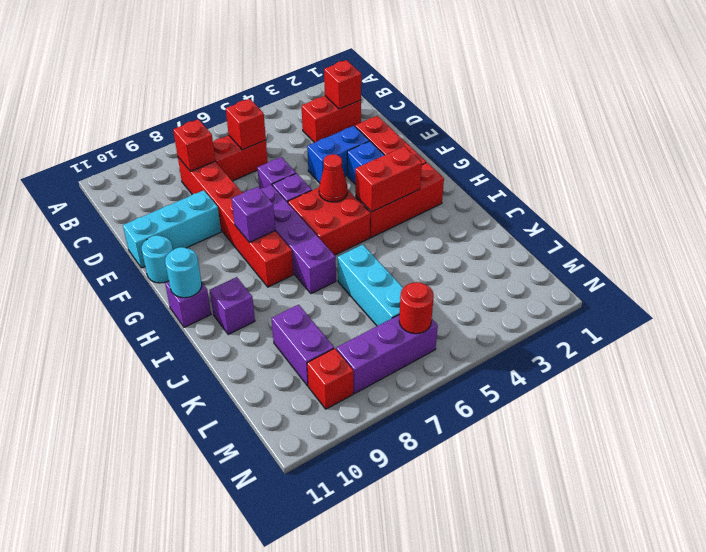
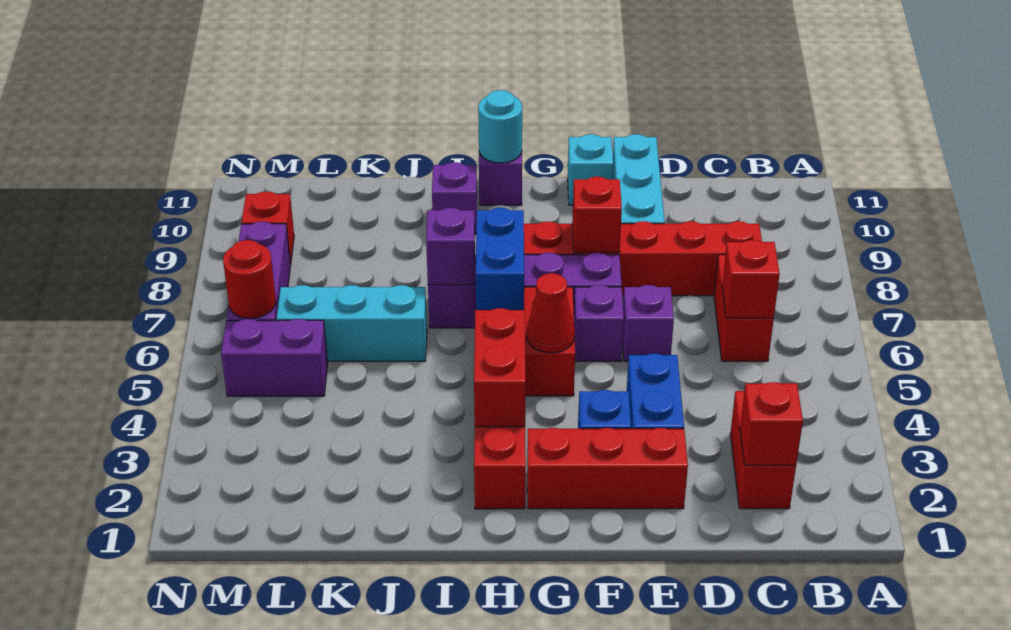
red brick C8 level 2 -> red brick F8 level 2
cyan round brick F11 level 1 -> cyan brick F11 level 1
purple brick G8 level 2 -> purple brick I7 level 2
none -> blue brick H6:H7 level 2
purple brick K9:L9 level 1 -> purple brick L5:M5 level 1

